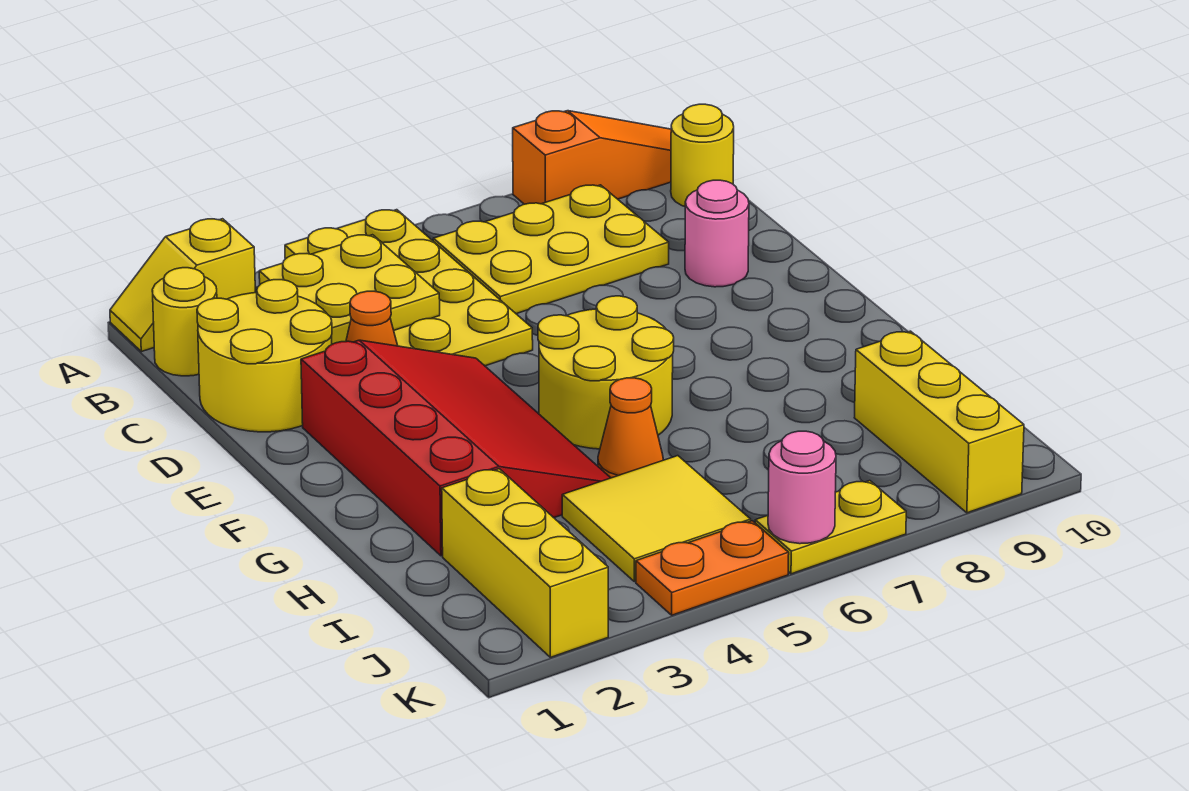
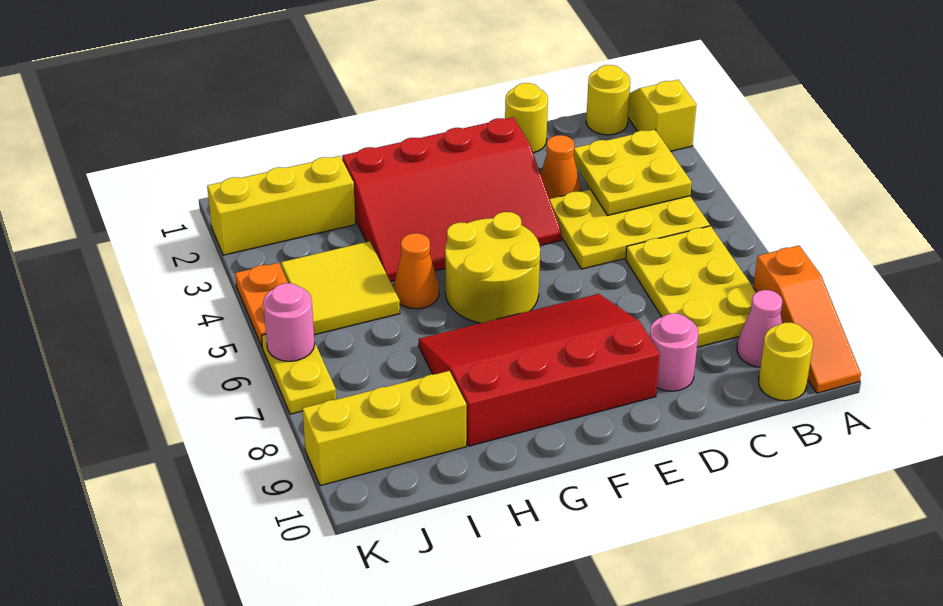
yellow plate A4:D5 level 1 -> yellow plate B4:D5 level 1
none -> pink cone B9 level 1
yellow round brick C1:D2 level 1 -> yellow round brick D1 level 1
none -> red slope E7:H9 level 1 top 9

